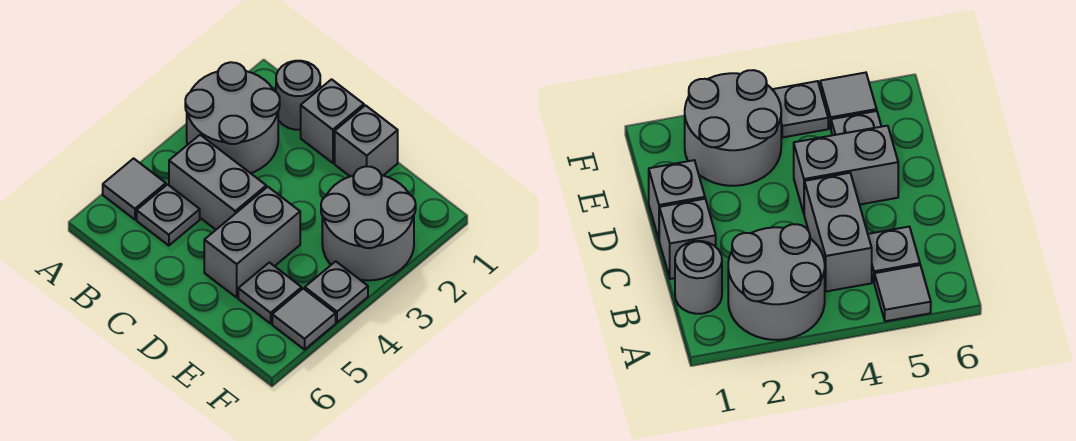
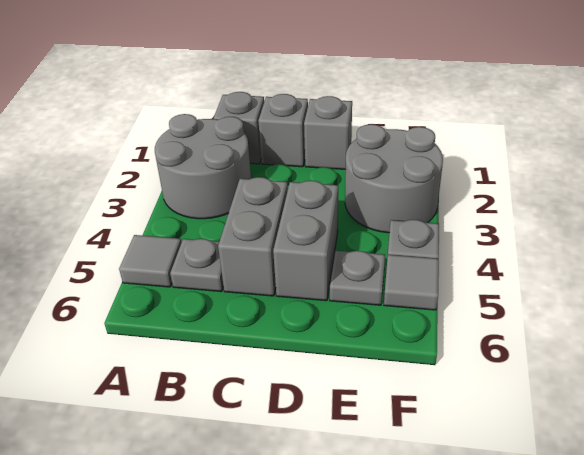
grey round brick B1 level 1 -> grey brick B1 level 1
grey brick B4:C4 level 1 -> grey brick C4:C5 level 1

